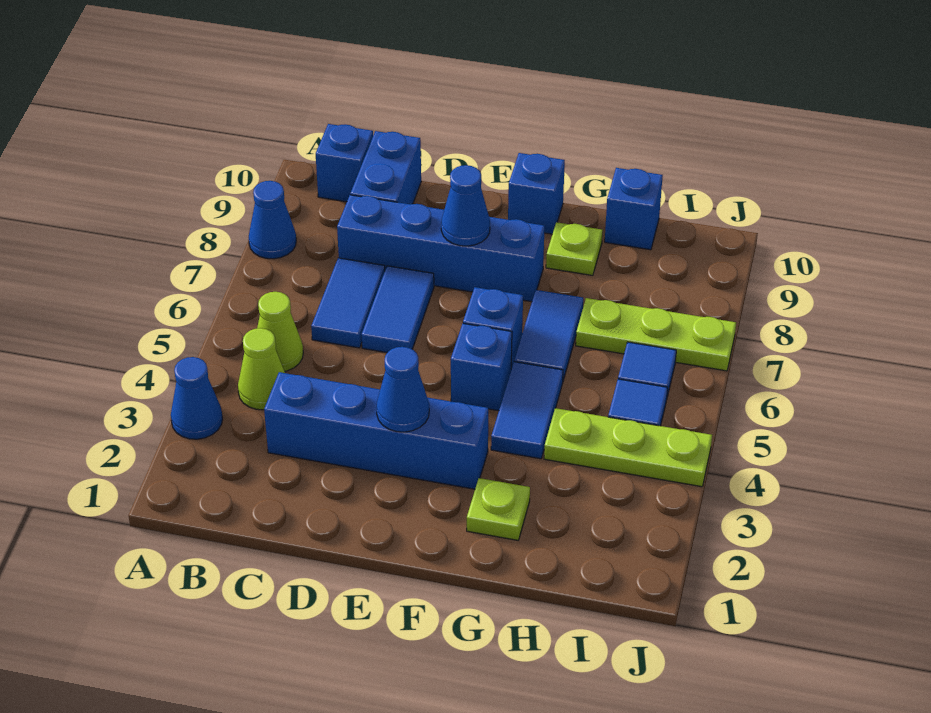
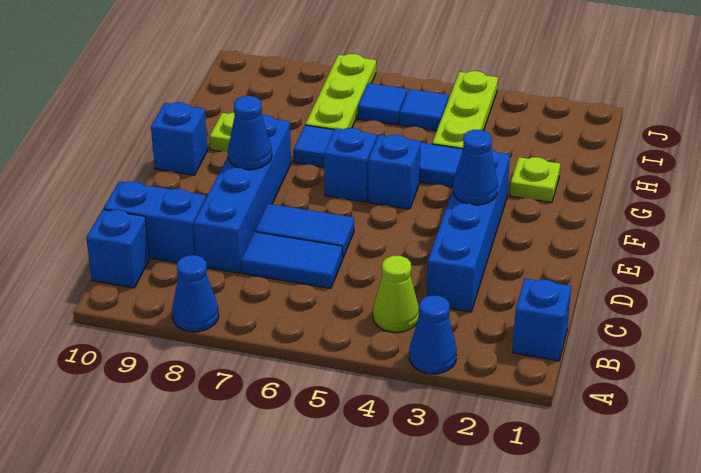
lime cone B5 level 1 -> none
blue brick H10 level 1 -> blue brick B1 level 1

